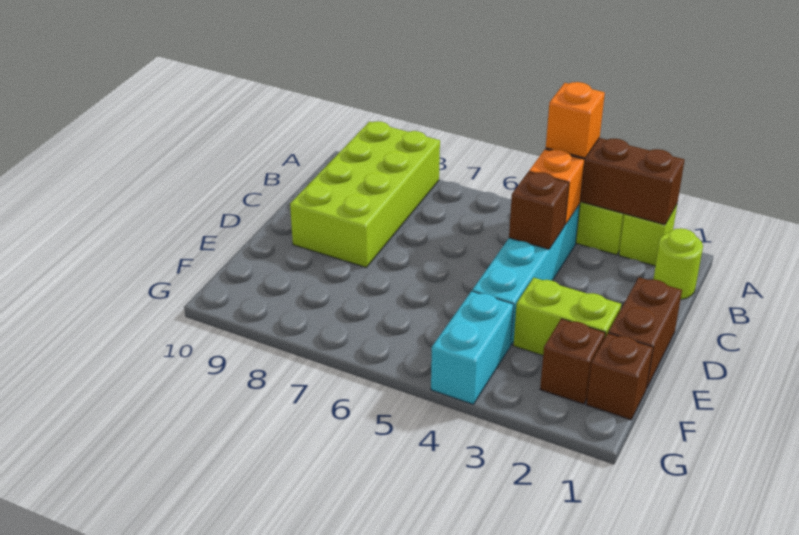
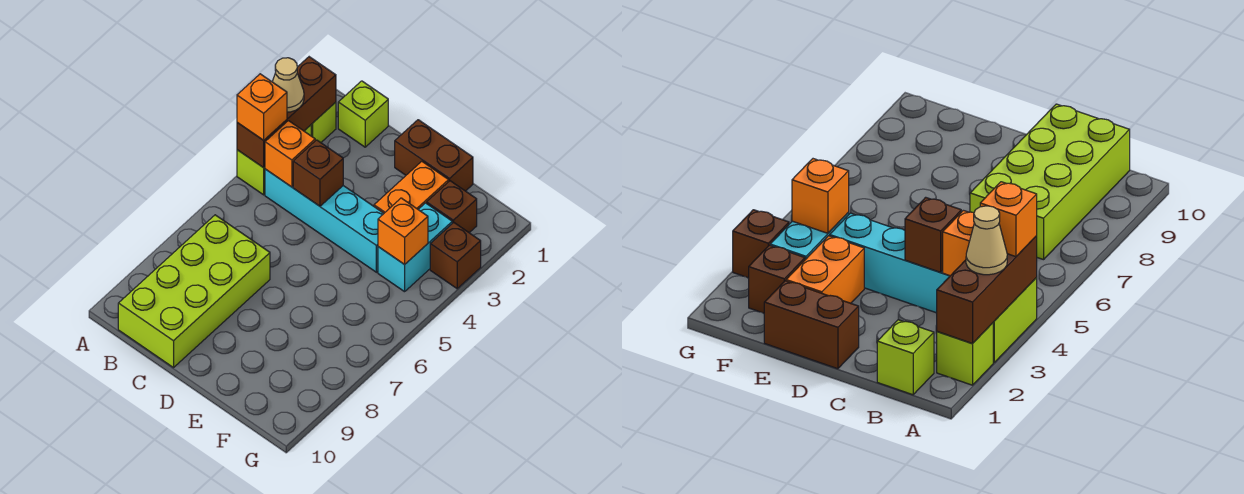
none -> tan cone A3 level 3
lime brick A8:D9 level 1 -> lime brick B7:C10 level 1
lime round brick B1 level 1 -> lime brick B1 level 1
lime brick E2:E3 level 1 -> orange brick E2:E3 level 1
brown brick F1 level 1 -> brown brick G3 level 1
cyan brick F4:G4 level 1 -> cyan brick F3:F4 level 1
none -> orange brick F4 level 2

